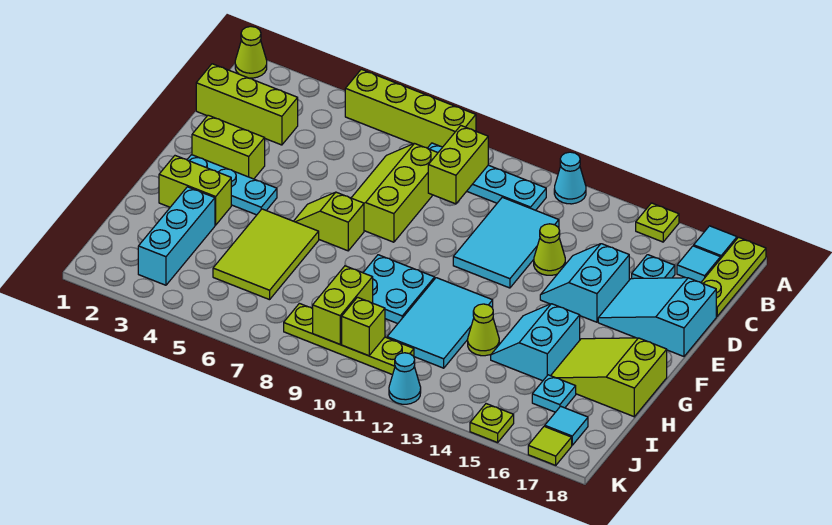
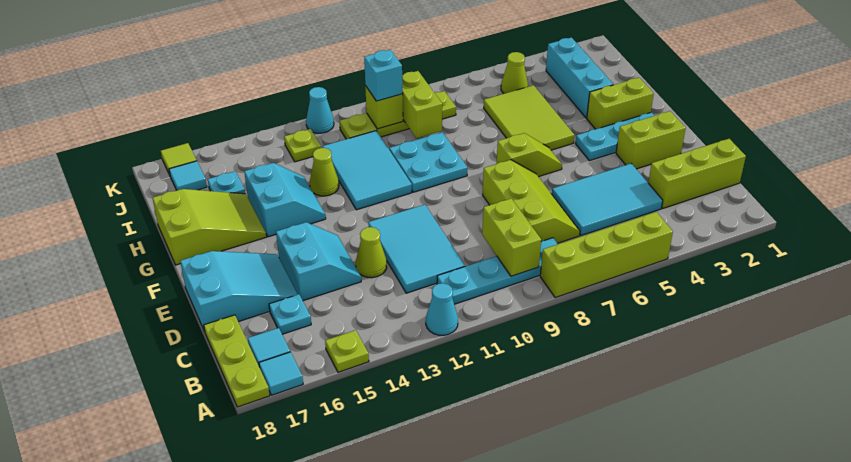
lime cone A1 level 1 -> lime cone J5 level 1
none -> cyan tile C4:D6 level 1
none -> cyan brick J10 level 3
lime plate K15 level 1 -> lime plate J13 level 1

